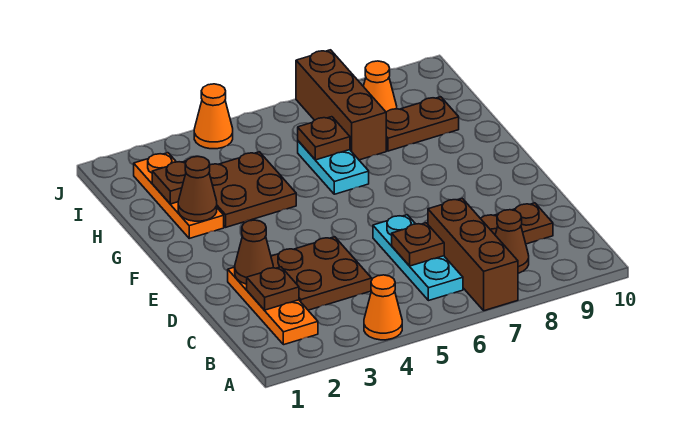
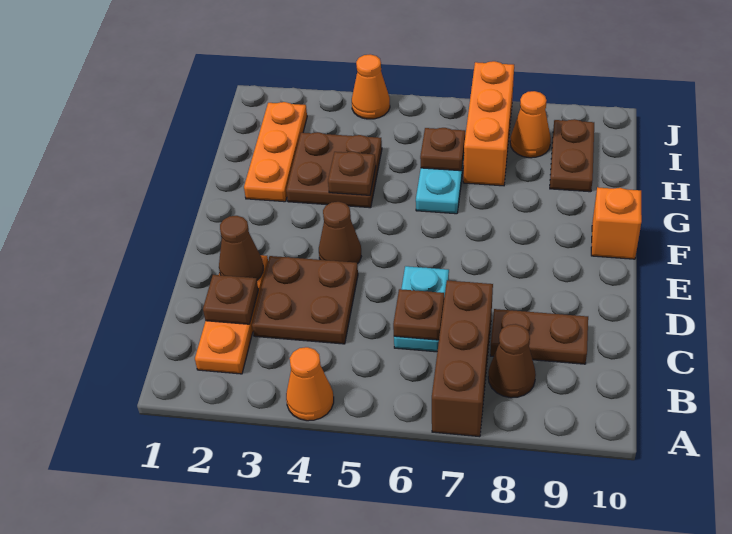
cyan plate B6:D6 level 1 -> cyan plate C6:D6 level 1
none -> orange brick F10 level 1
brown cone G2 level 2 -> brown cone E4 level 1
brown plate H2 level 2 -> brown plate G4 level 2
brown brick H7:J7 level 1 -> orange brick H7:J7 level 1
brown plate H8:H9 level 1 -> brown plate H9:I9 level 1

